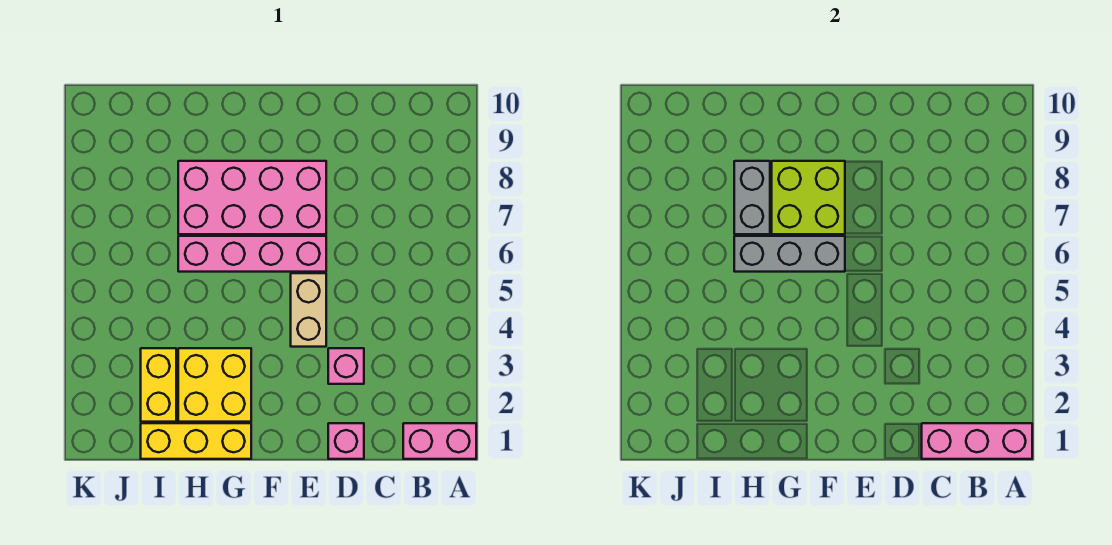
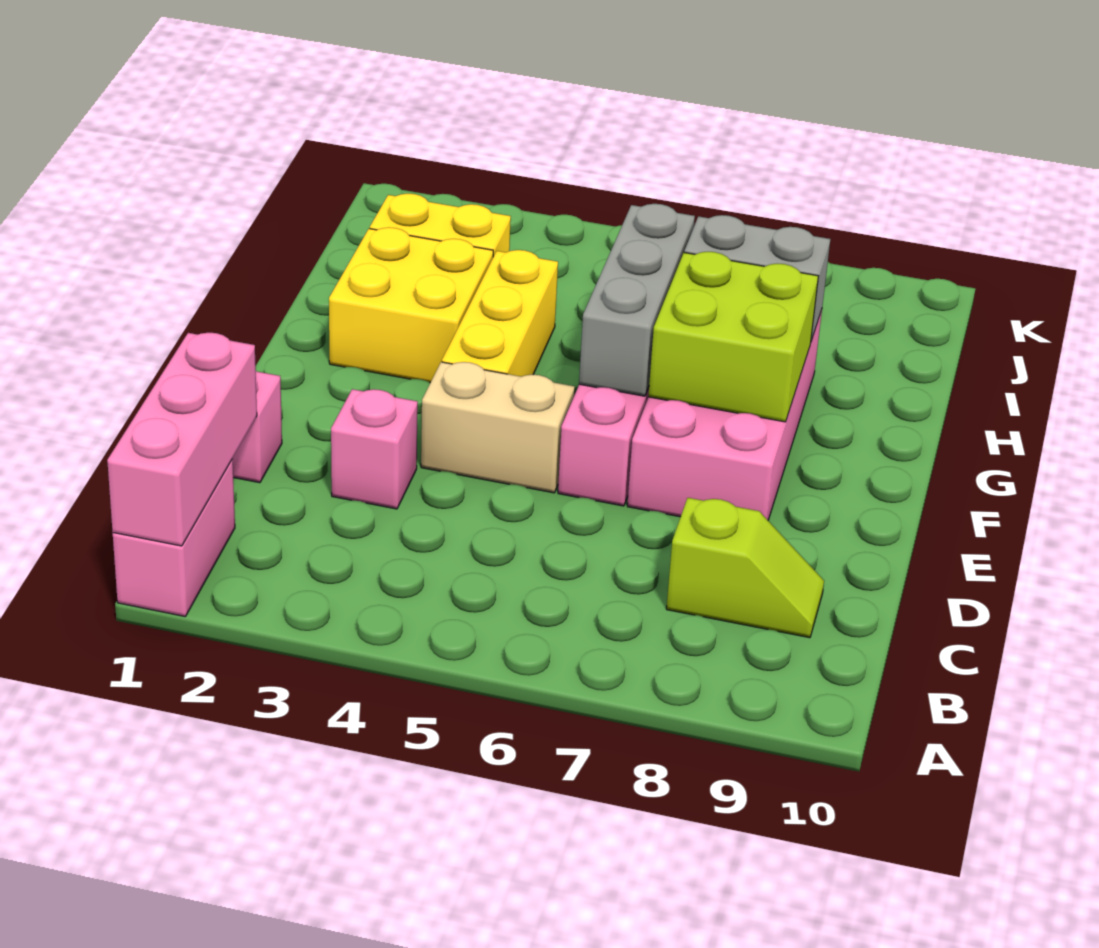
none -> lime slope C8:C9 level 1 top 8
yellow brick G1:I1 level 1 -> yellow brick F4:H4 level 1

